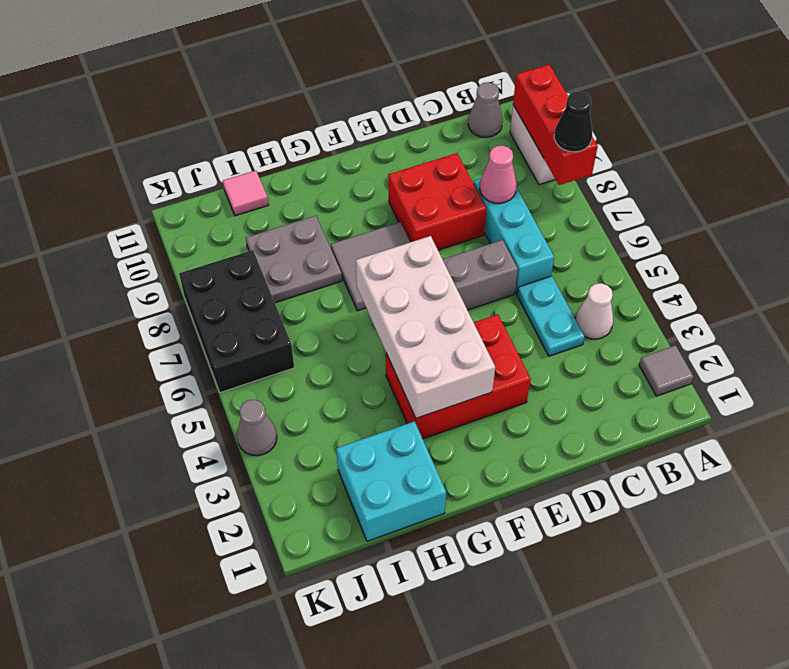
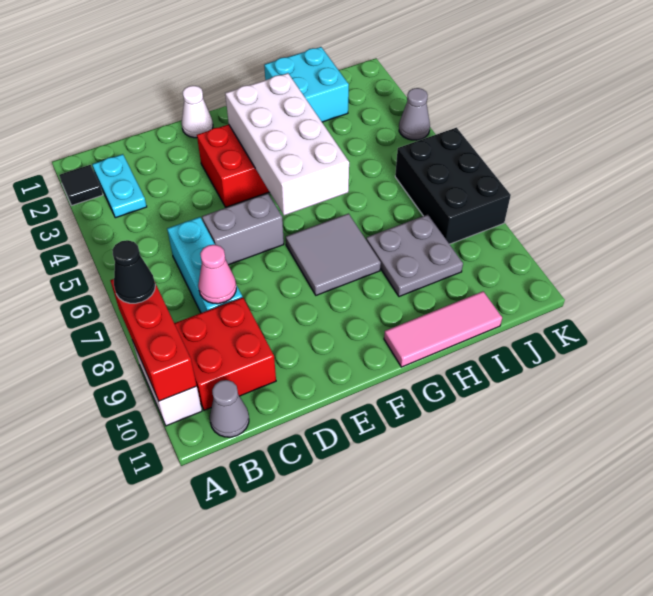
grey tile A2 level 1 -> black tile A2 level 1
white cone B4 level 1 -> white cone E1 level 1
cyan plate C4:C5 level 1 -> cyan plate B2:B3 level 1
red brick D8:E9 level 1 -> red brick B9:C10 level 1
pink tile I11 level 1 -> pink tile G11:I11 level 1

